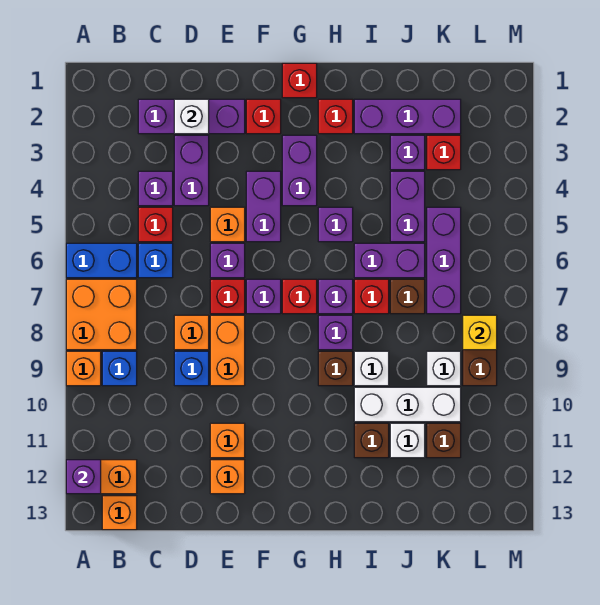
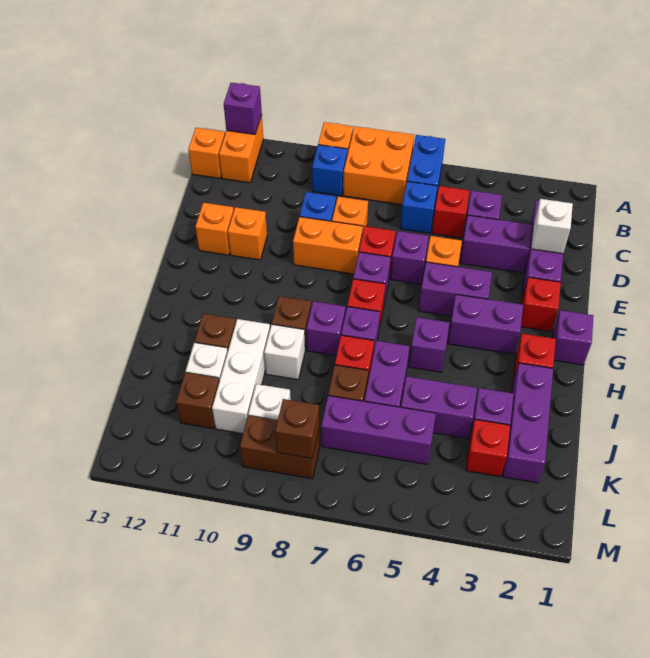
red brick G1 level 1 -> purple brick G1 level 1
yellow brick L8 level 2 -> brown brick L8 level 2

